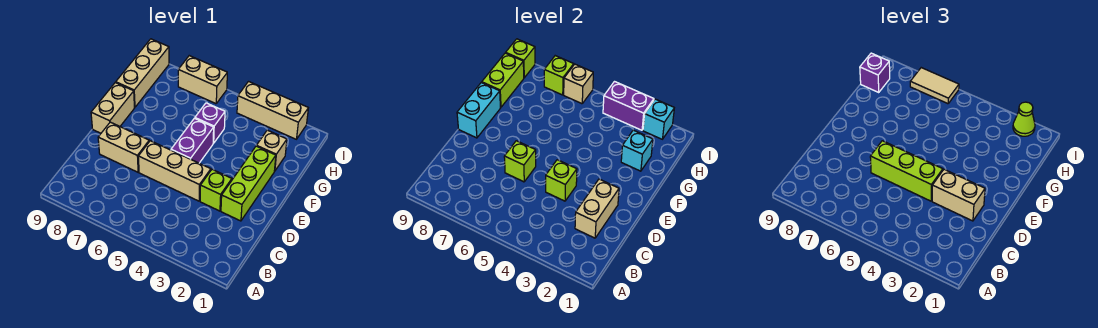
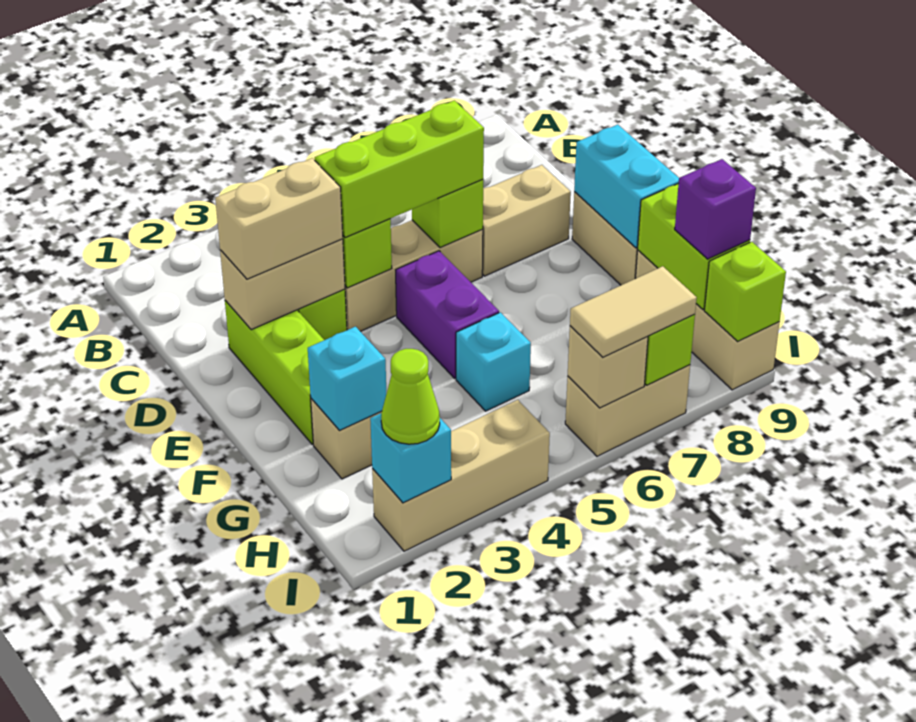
tan brick C2:D2 level 2 -> tan brick D2:D3 level 2
purple brick G5 level 1 -> cyan brick G5 level 1
purple brick I3:I4 level 2 -> none

